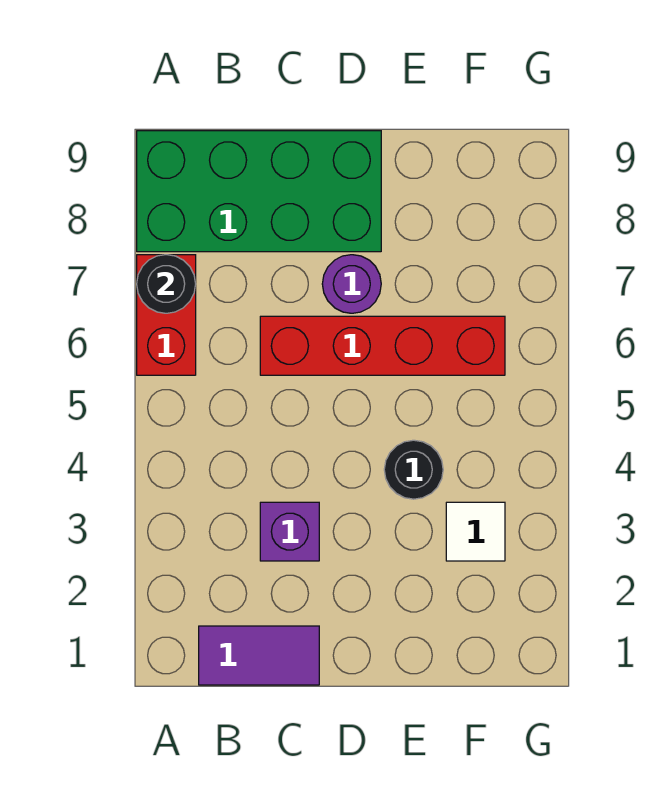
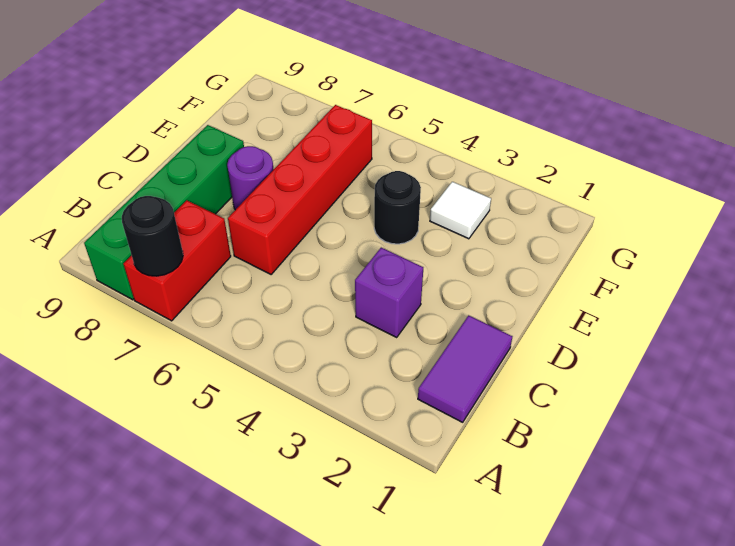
red brick A6:A7 level 1 -> red brick A7:B7 level 1
green brick A8:D9 level 1 -> green brick A8:D8 level 1

